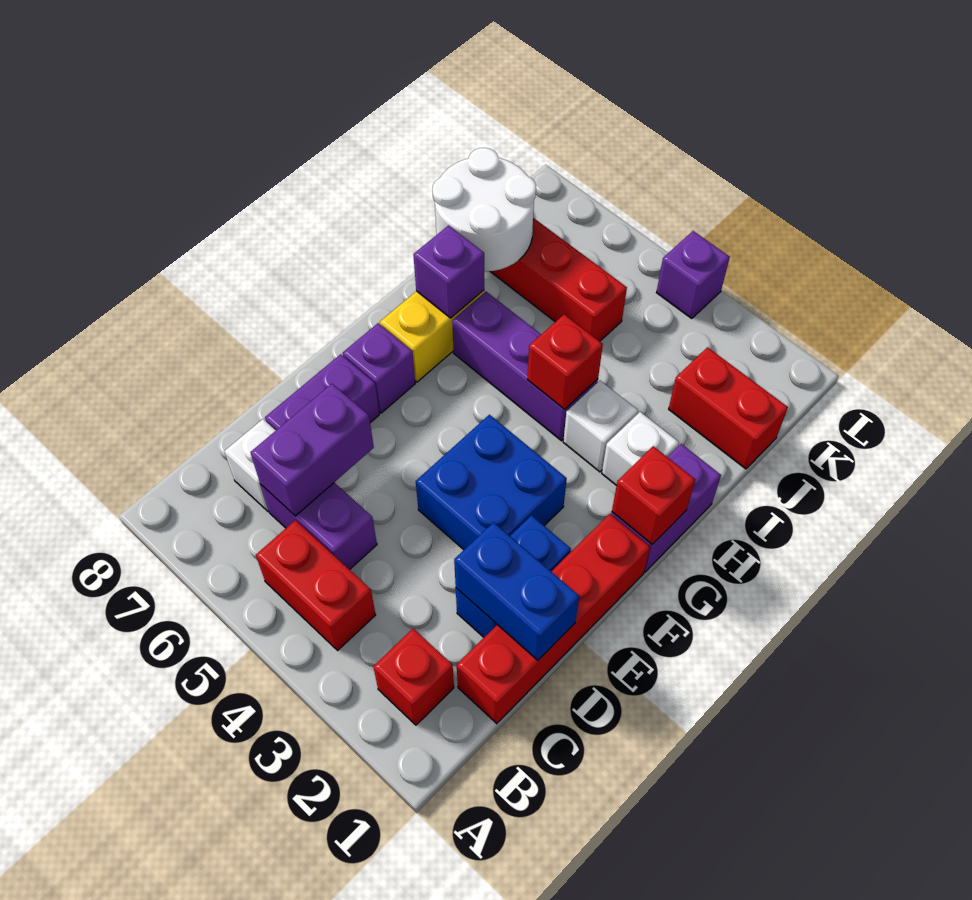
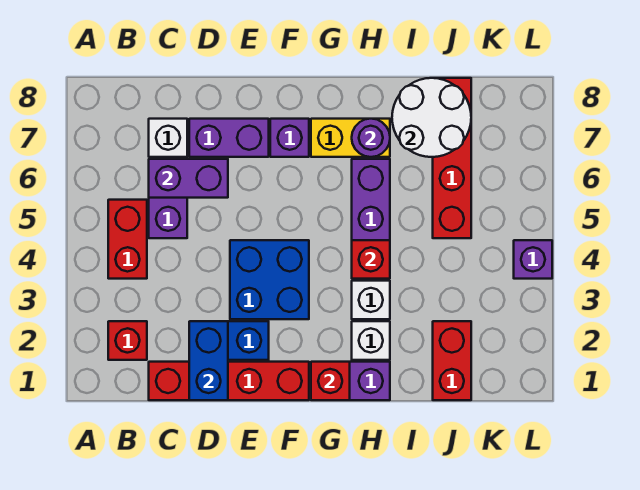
purple brick H7 level 2 -> purple round brick H7 level 2

